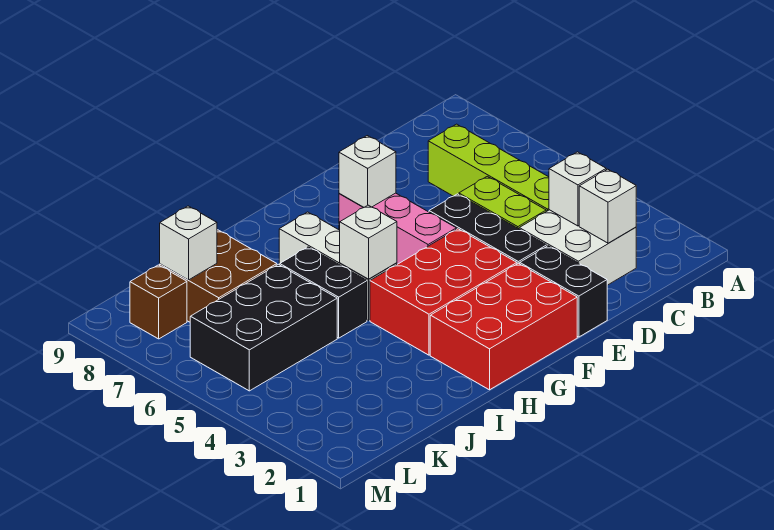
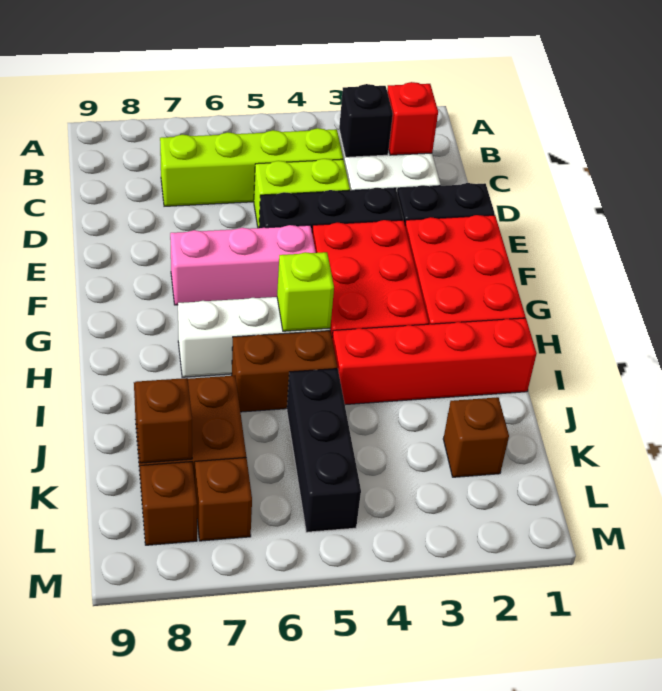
white brick C2 level 2 -> red brick C2 level 2
white brick C3 level 2 -> black brick C3 level 2
white brick F7 level 2 -> none
white brick H5 level 2 -> lime brick H5 level 2
none -> red brick I1:I4 level 1
black brick I5:I6 level 1 -> brown brick I5:I6 level 1
black brick J5:L6 level 1 -> black brick J5:L5 level 1
none -> brown brick K2 level 1
white brick K8 level 2 -> brown brick K8 level 2
none -> brown brick L7 level 1

